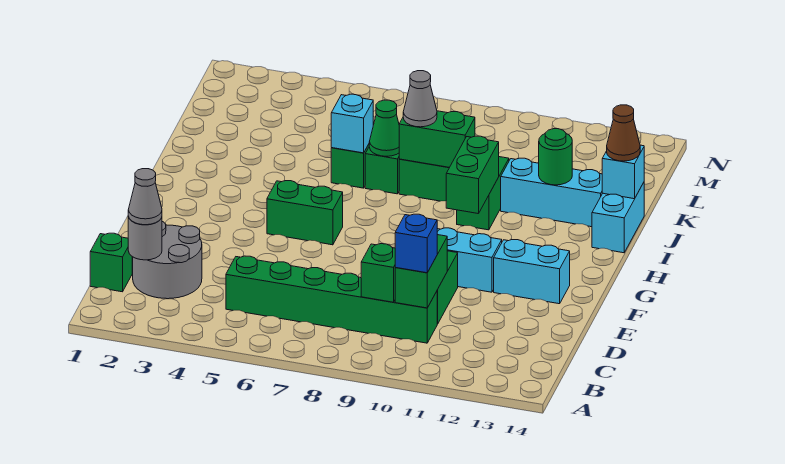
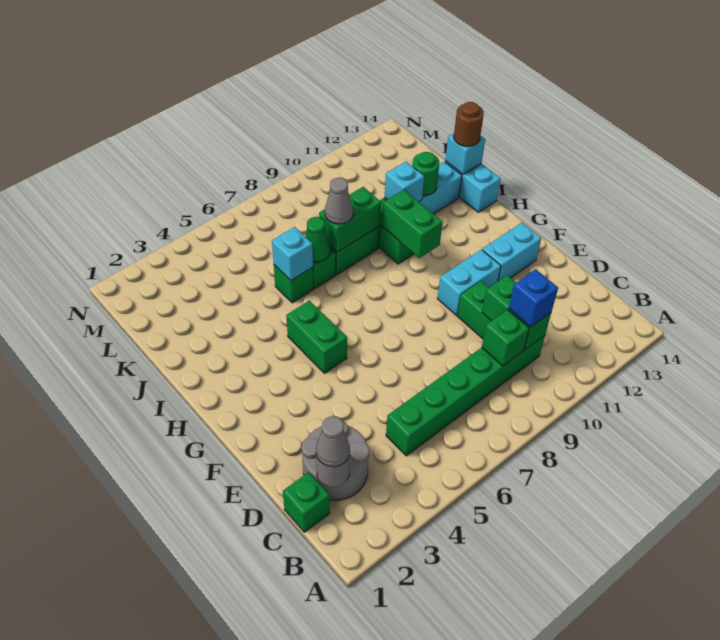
green brick G5:G6 level 1 -> green brick G5:H5 level 1
none -> cyan brick J11 level 2
brown cone J14 level 3 -> brown round brick J14 level 3

